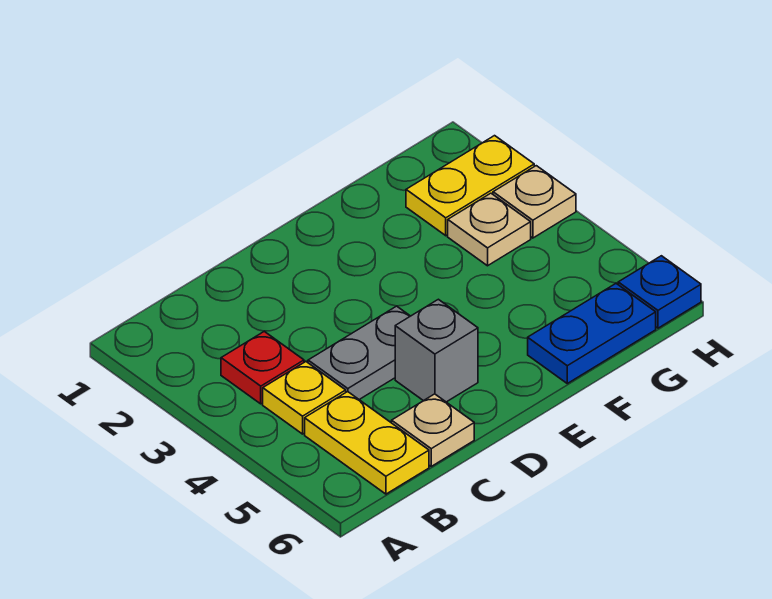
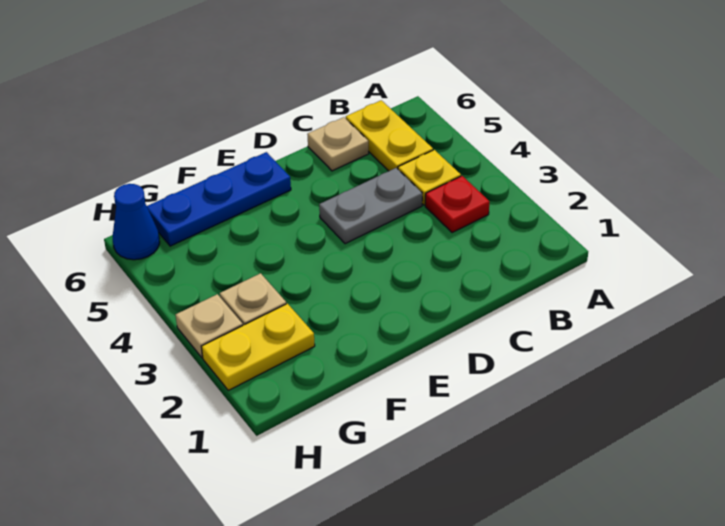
grey brick D5 level 1 -> none
blue plate F6:G6 level 1 -> blue plate E6:G6 level 1
blue plate H6 level 1 -> blue cone H6 level 1

